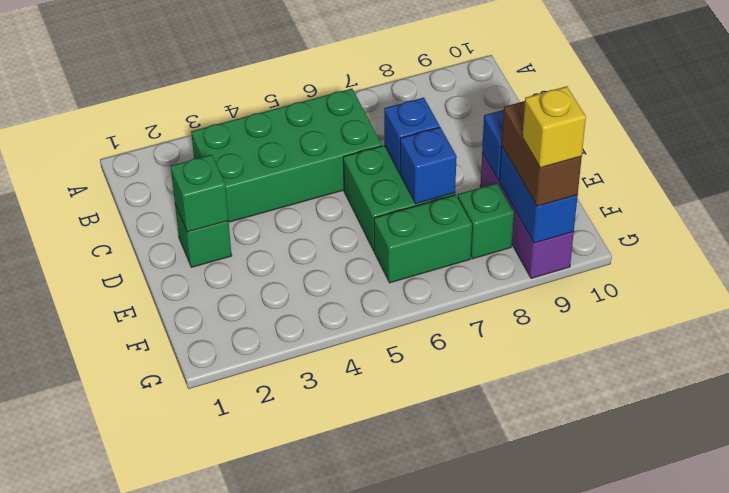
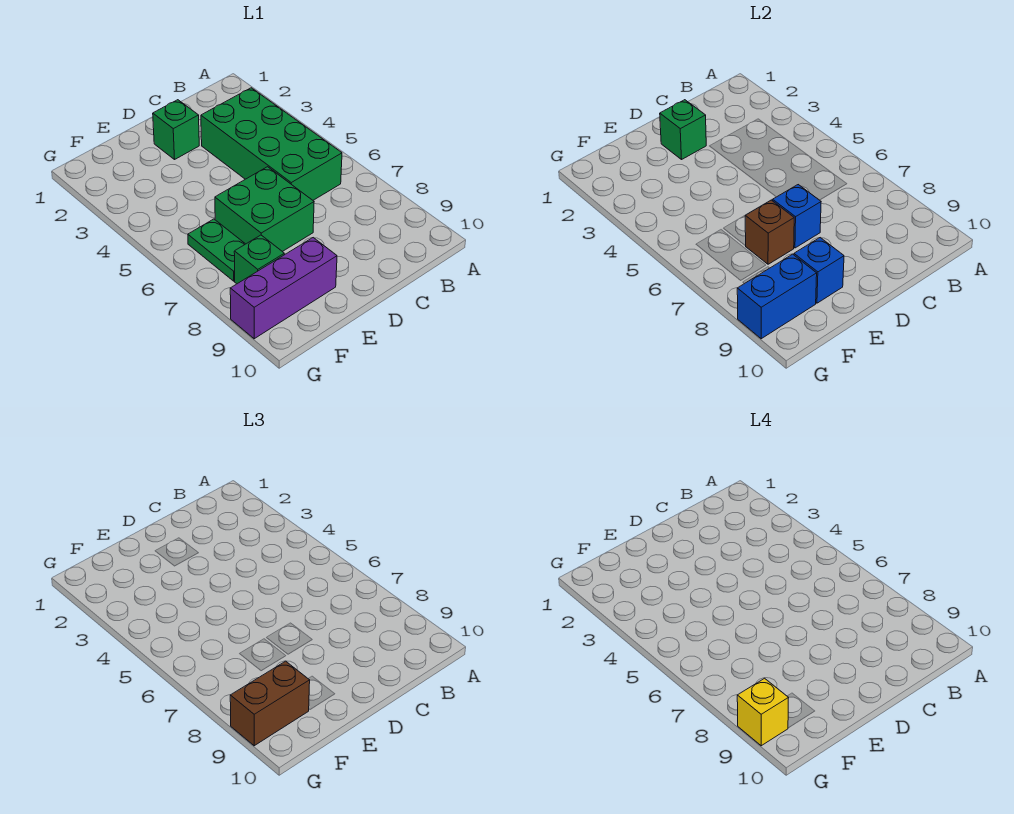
blue brick E7 level 2 -> brown brick E7 level 2
green brick F6:F7 level 1 -> green plate F6:F7 level 1

